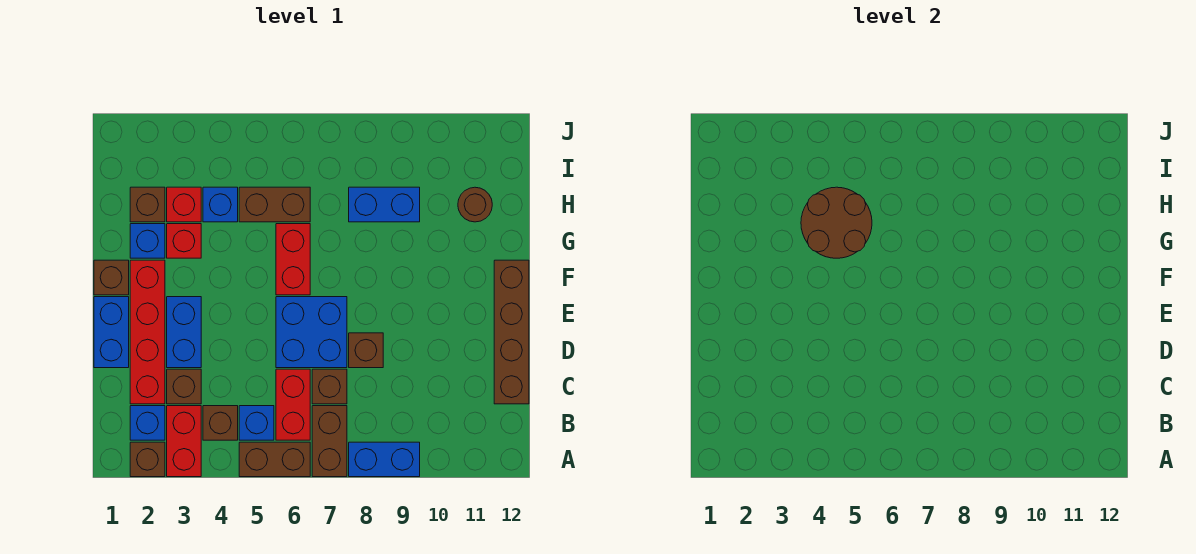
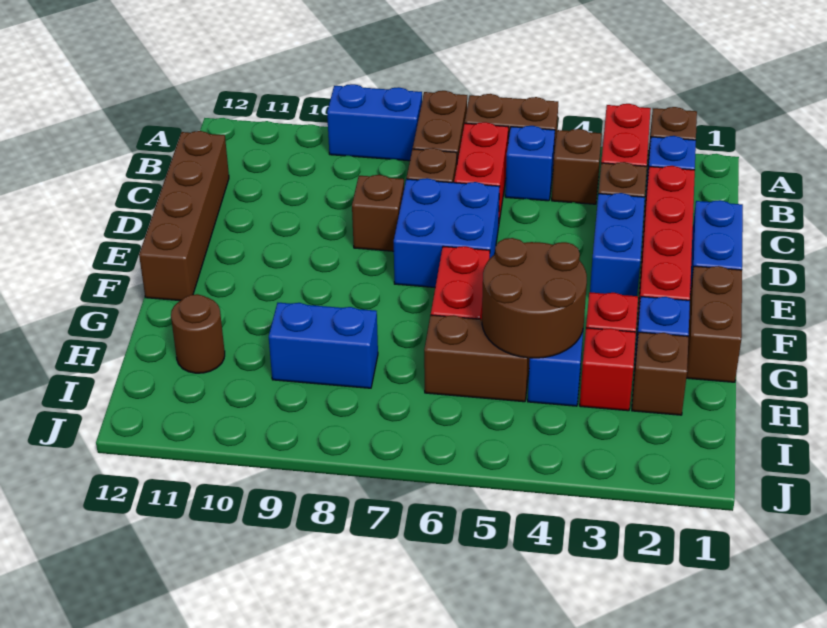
brown brick F1 level 1 -> brown brick F1:G1 level 1

